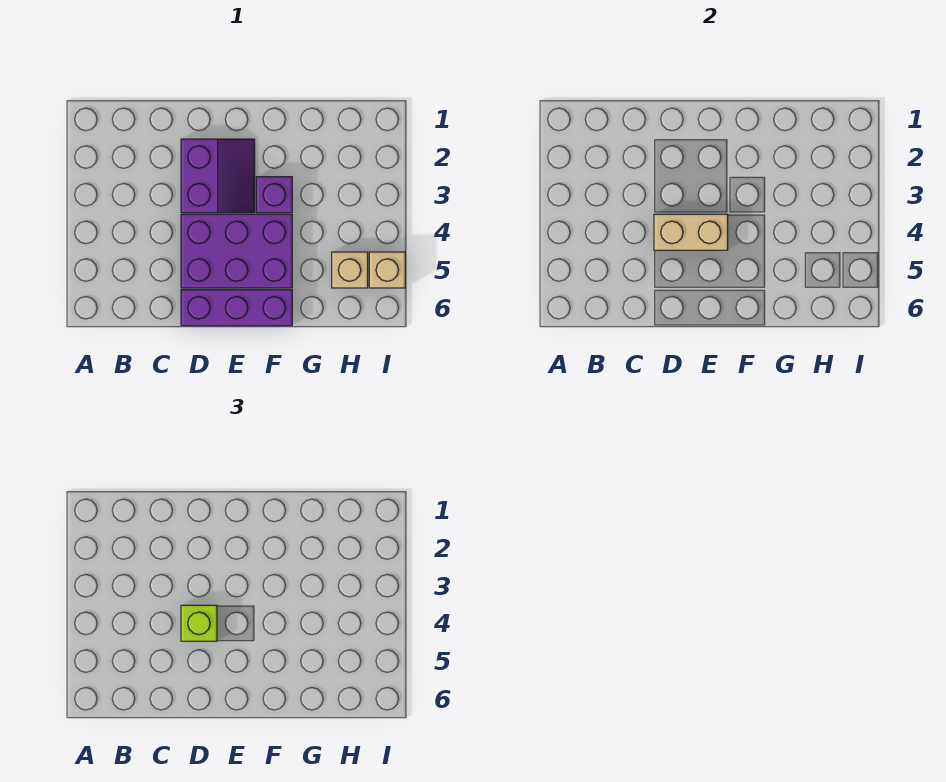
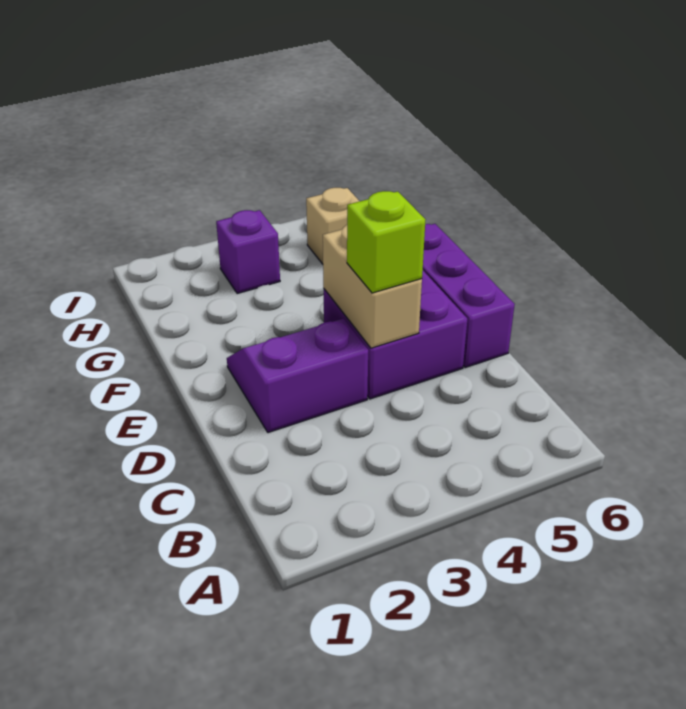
purple brick D4:F5 level 1 -> purple brick D4:E5 level 1
purple brick F3 level 1 -> purple brick H3 level 1
tan brick I5 level 1 -> none

